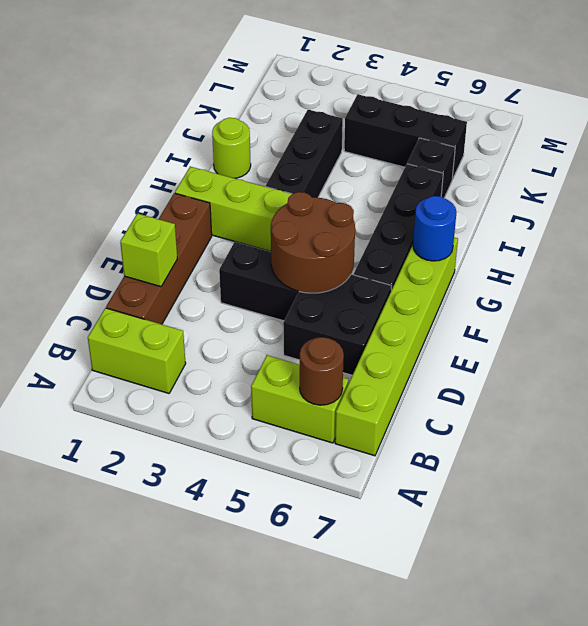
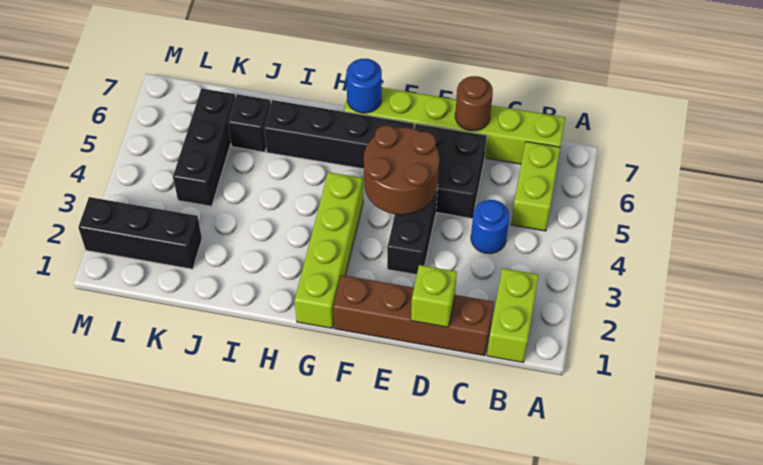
brown round brick B6 level 2 -> brown round brick D7 level 2
none -> blue round brick C4 level 1
black brick H3:J3 level 1 -> black brick K2:M2 level 1
lime round brick I1 level 1 -> none

